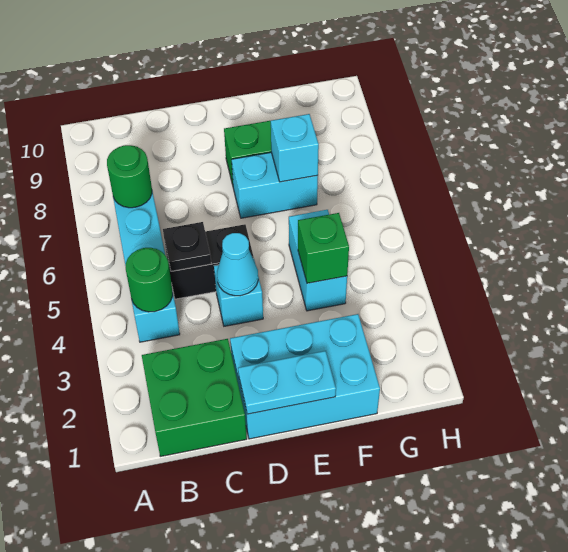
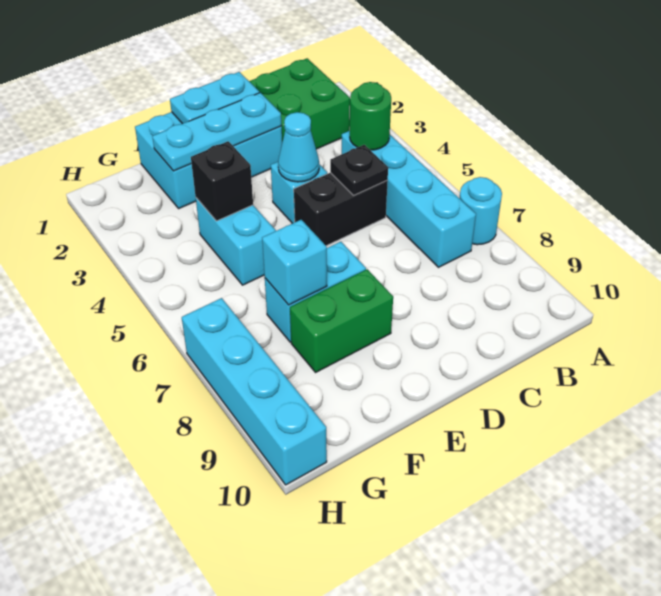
none -> cyan round brick A7 level 1
green round brick B7 level 2 -> none
none -> cyan plate D2:F2 level 2
green brick F4 level 2 -> black brick F4 level 2
none -> cyan brick H7:H10 level 1

